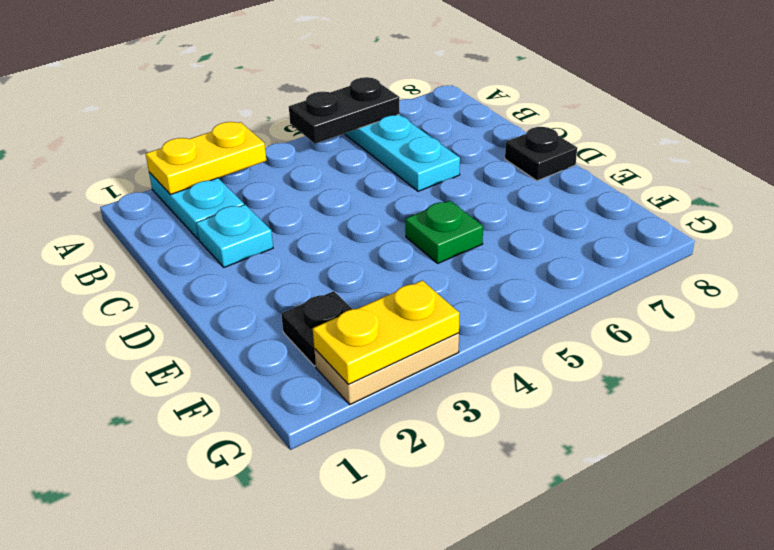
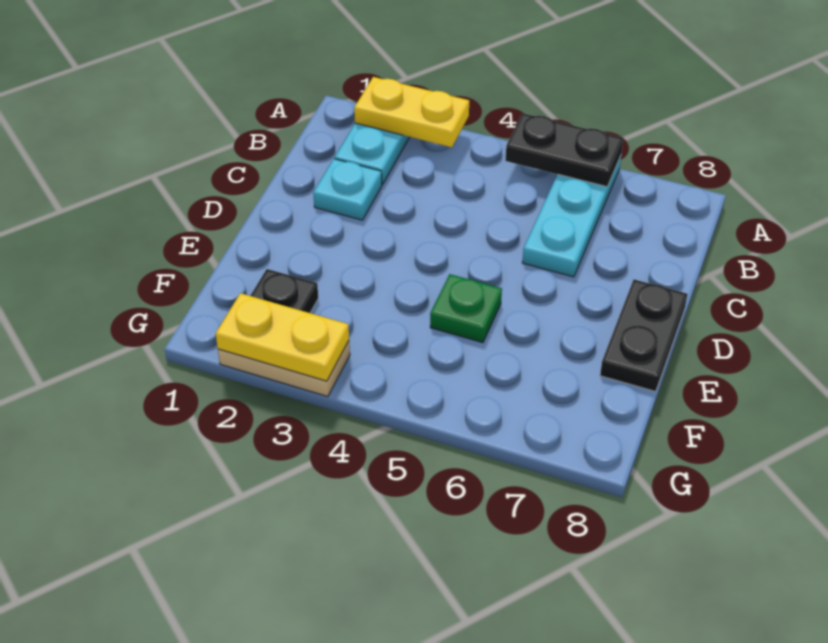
black plate D8 level 1 -> black plate D8:E8 level 1

